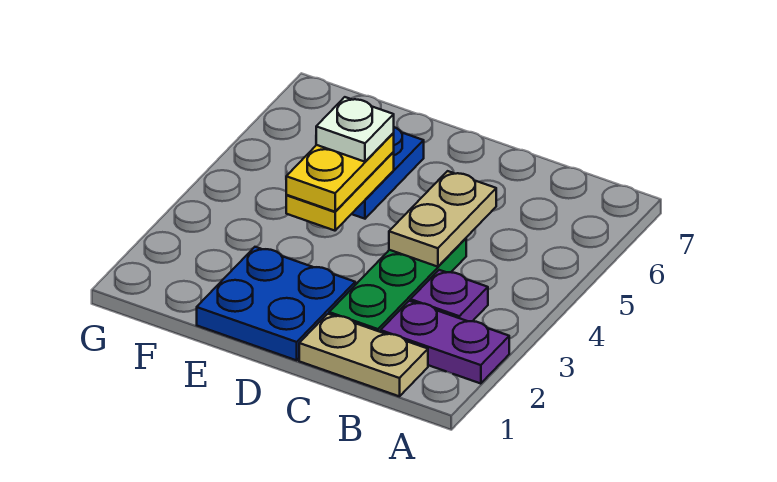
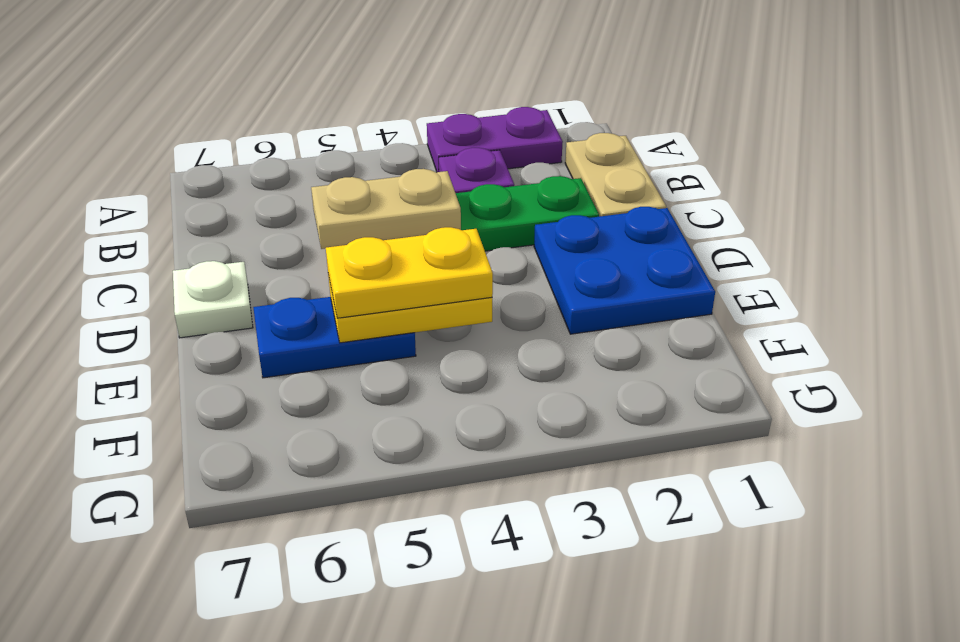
purple plate A2:B2 level 1 -> purple plate A2:A3 level 1
white plate E5 level 4 -> white plate D7 level 1

